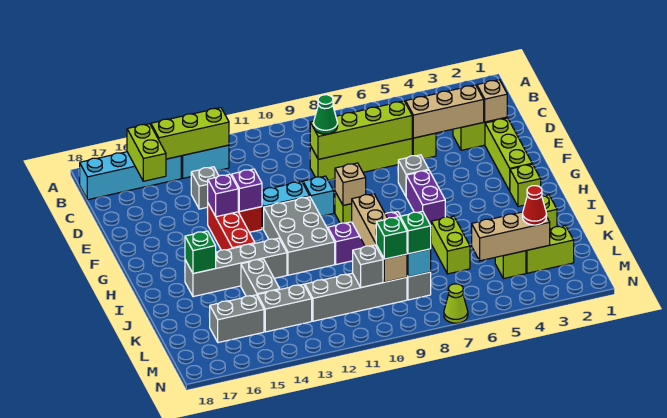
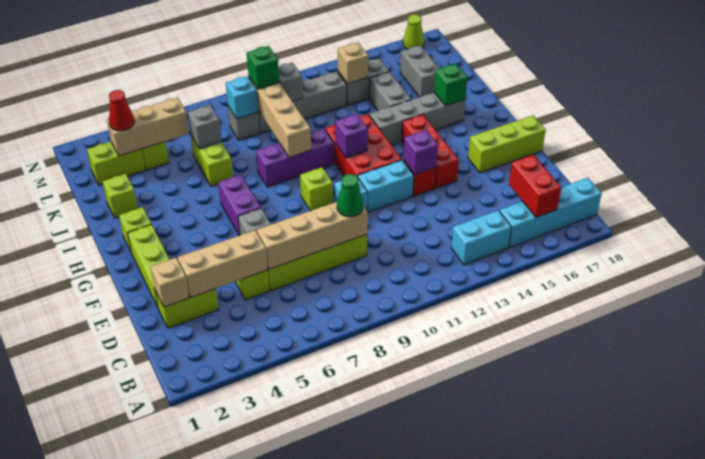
lime brick B13:B15 level 2 -> lime brick F16:F18 level 1
lime brick B16:C16 level 2 -> red brick B16:C16 level 2
lime brick D6:D9 level 2 -> tan brick D6:D9 level 2
grey brick D14 level 1 -> grey brick K6 level 2
purple brick F14 level 2 -> purple brick H11 level 2
tan brick G9 level 2 -> tan brick L13 level 2
grey brick G11:I12 level 1 -> red brick G11:I12 level 1
green brick L8 level 3 -> none
grey brick L15:L16 level 1 -> grey brick K16:L16 level 1
lime cone N7 level 1 -> lime cone N17 level 1

